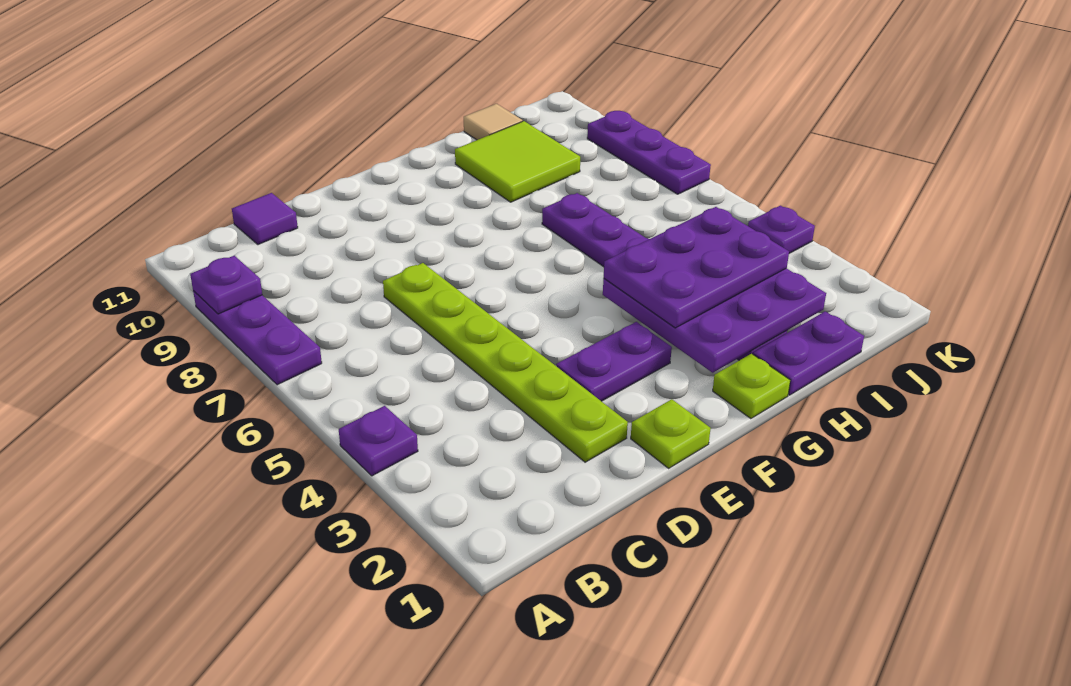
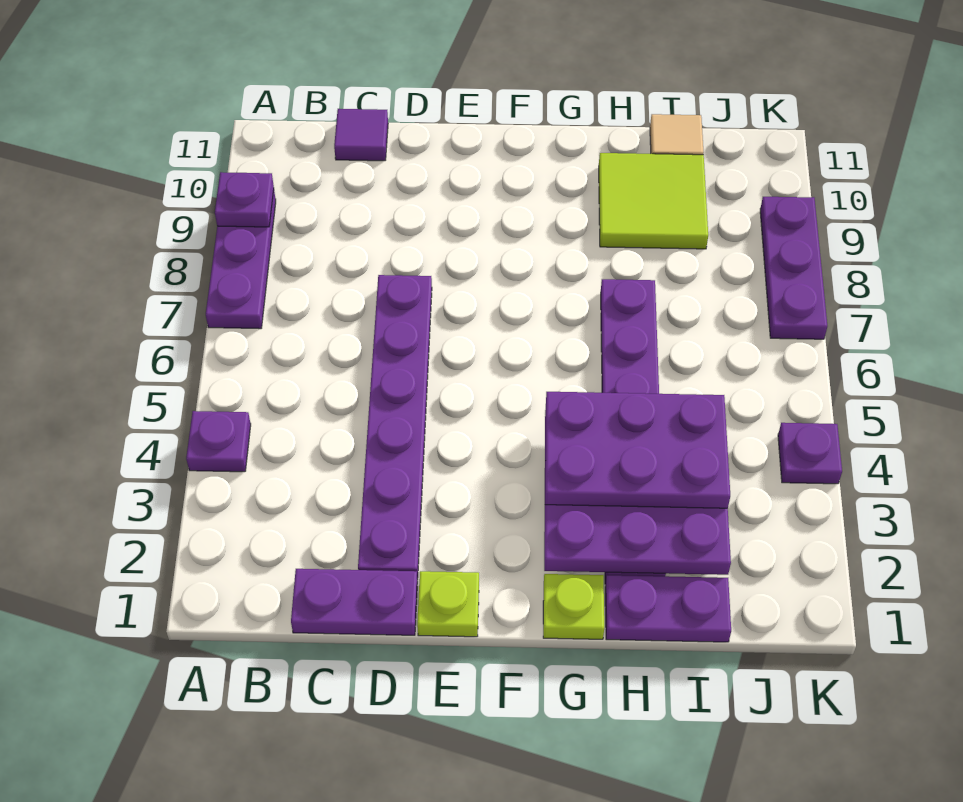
lime plate D2:D7 level 1 -> purple plate D2:D7 level 1
purple plate E3:F3 level 1 -> purple plate C1:D1 level 1

